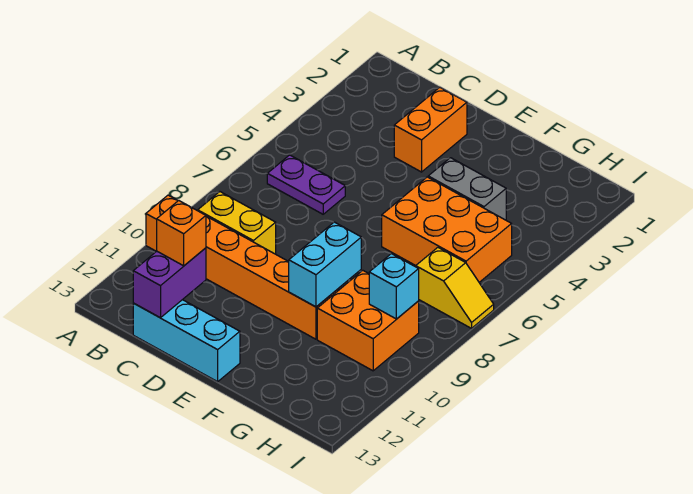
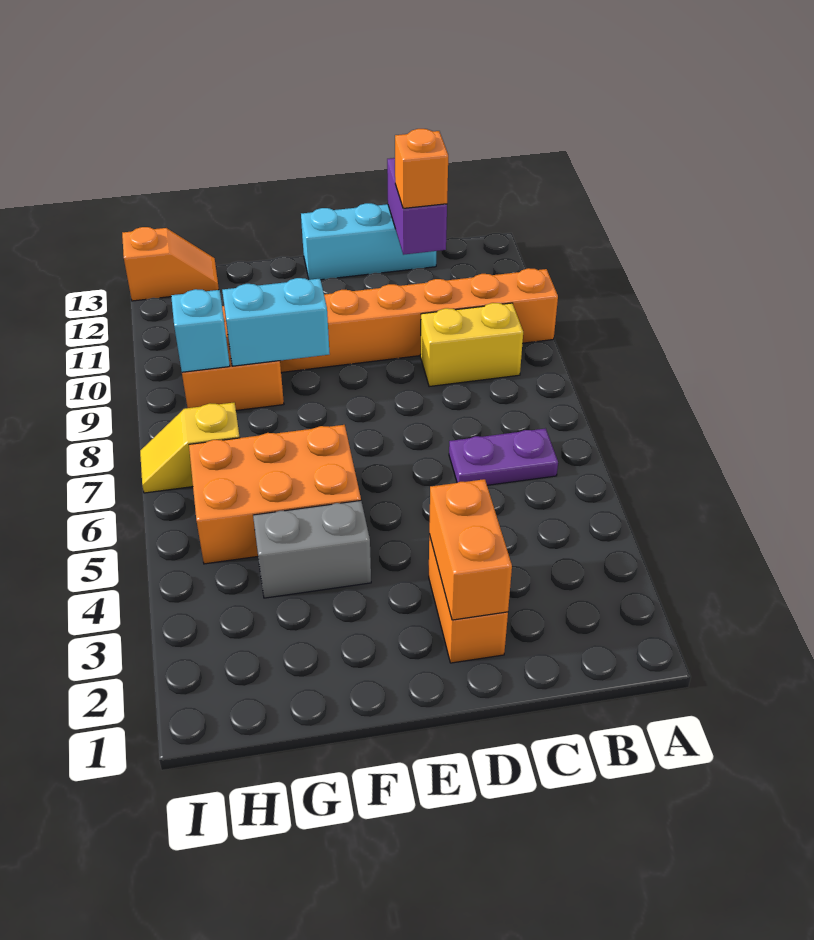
none -> orange brick D2:D3 level 2
cyan brick F9:F10 level 2 -> cyan brick F9:G9 level 2
none -> orange slope H13:I13 level 1 top I

